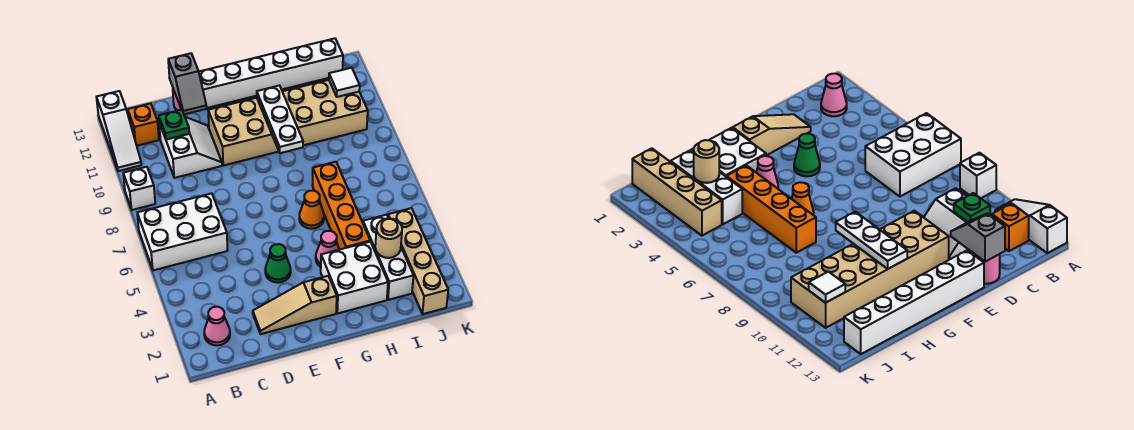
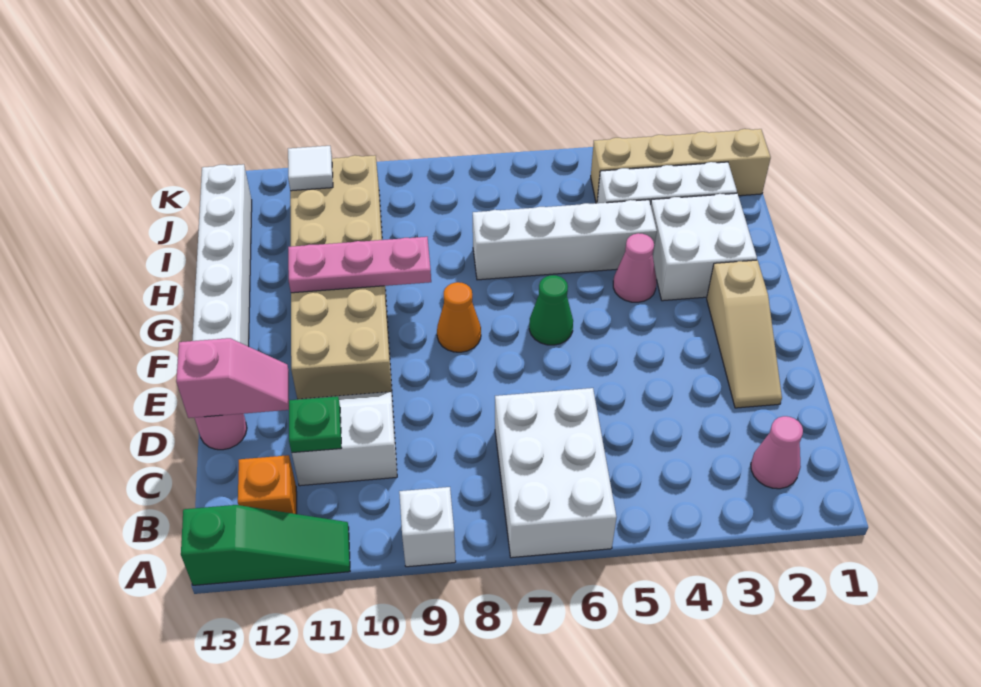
white slope A11:A13 level 1 top 13 -> green slope A11:A13 level 1 top 13
grey slope D12:D13 level 2 top 13 -> pink slope D12:D13 level 2 top 13
green cone E4 level 1 -> green cone F6 level 1
orange cone G6 level 1 -> orange cone F8 level 1
white plate G9:G11 level 2 -> pink plate G9:G11 level 2
orange brick H4:H7 level 1 -> white brick H4:H7 level 1
tan round brick I3 level 2 -> none

